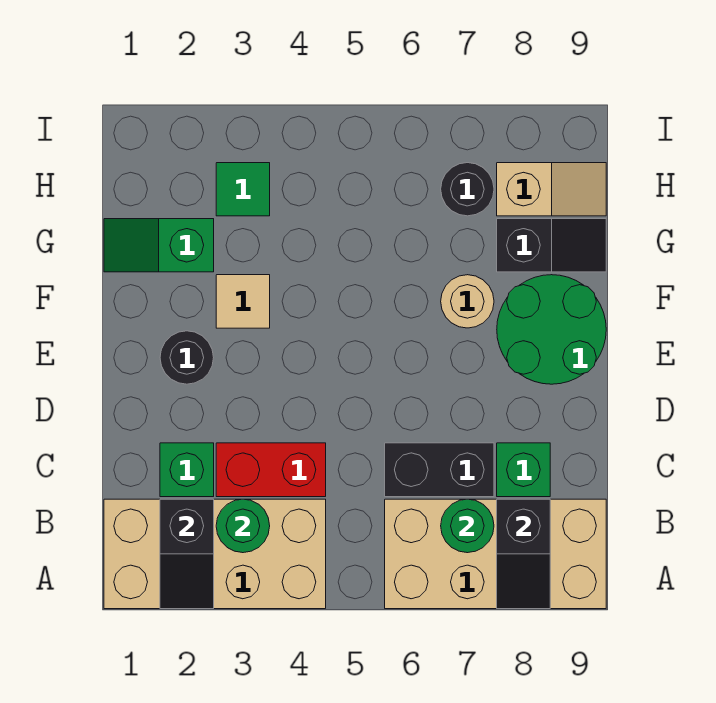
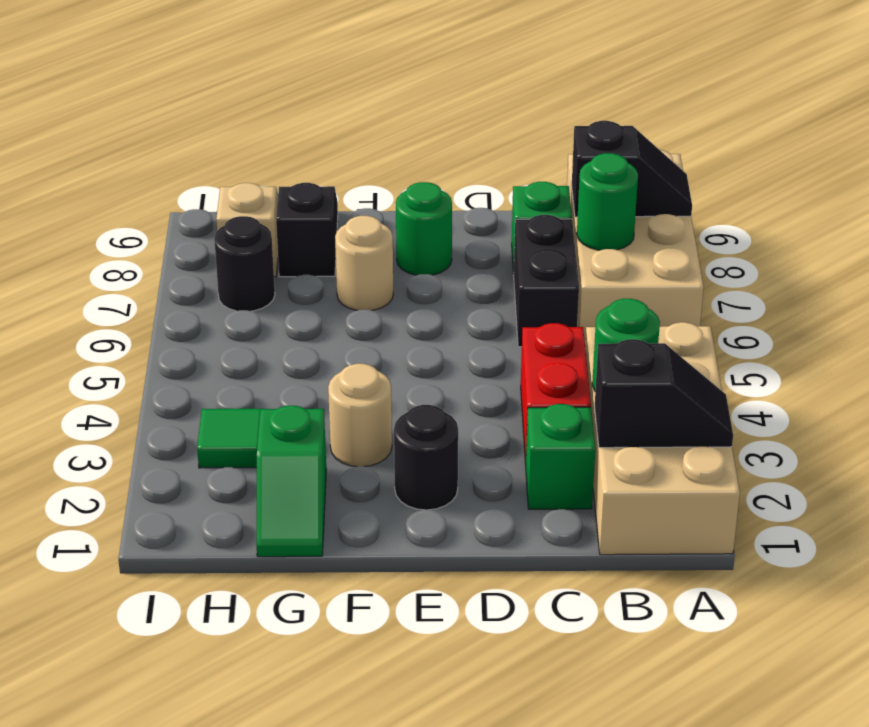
green round brick E8:F9 level 1 -> green round brick E8 level 1
tan tile F3 level 1 -> tan round brick F3 level 1

